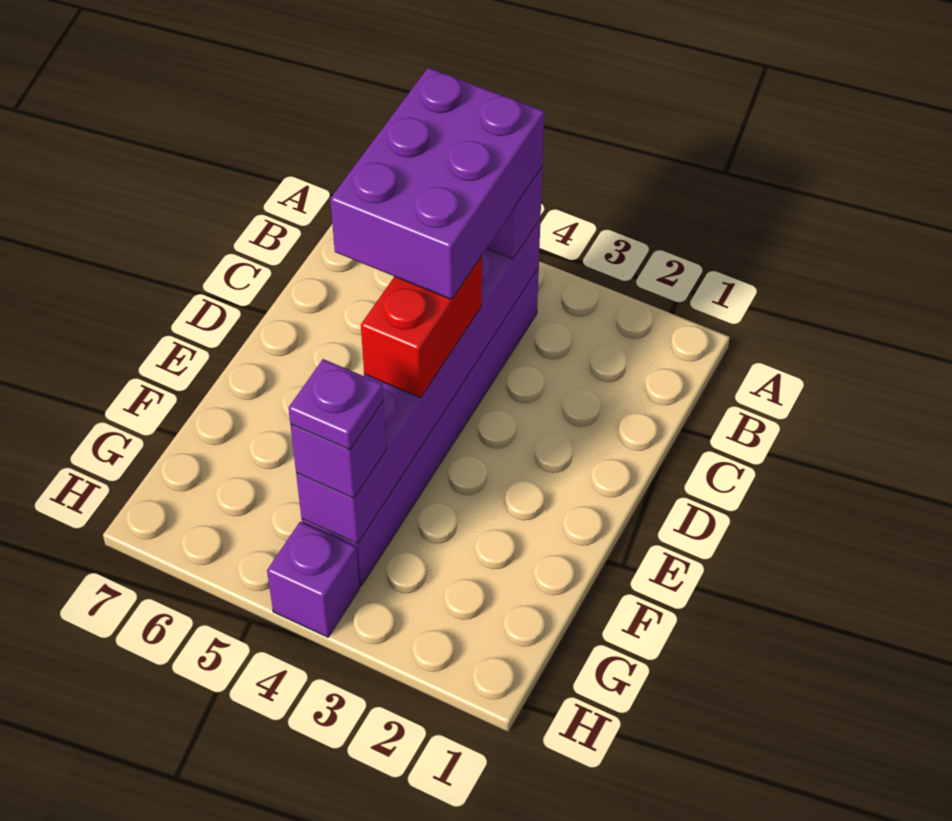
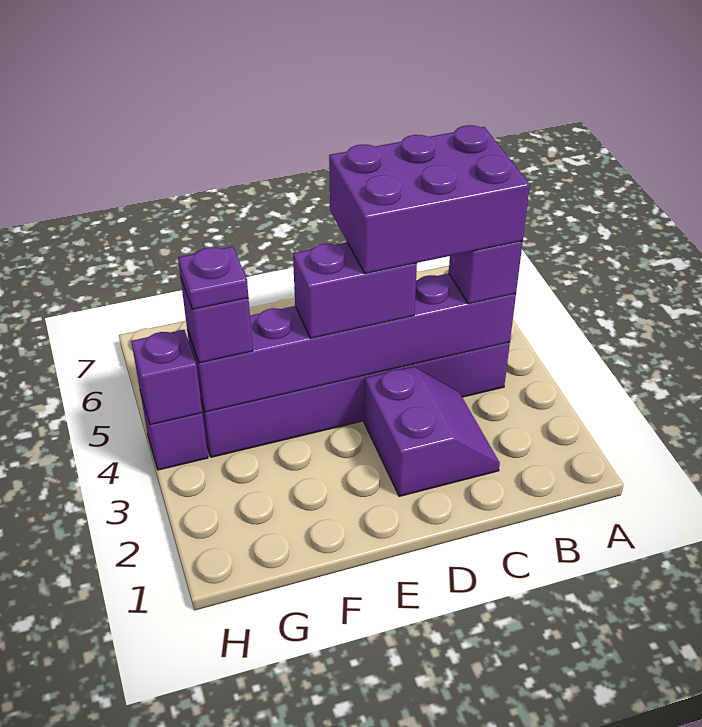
none -> purple slope C2:D3 level 1 top D
red brick D4:E4 level 3 -> purple brick D4:E4 level 3
none -> purple brick H4 level 2

